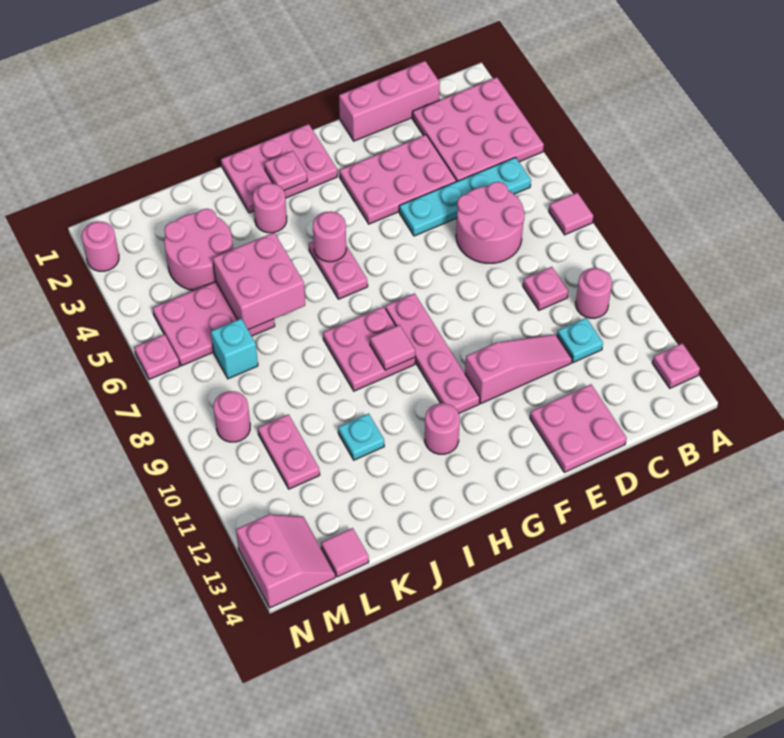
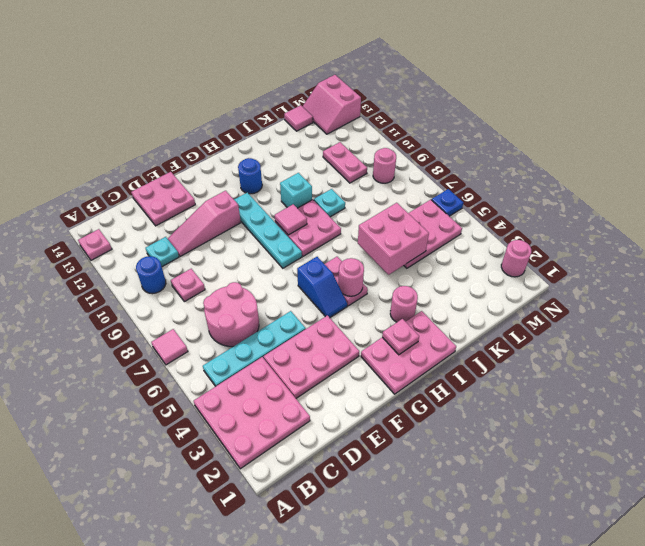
pink round brick B10 level 1 -> blue round brick B10 level 1
pink brick C1:E1 level 1 -> none
none -> blue slope G5:G6 level 1 top 6
pink plate G8:G11 level 1 -> cyan plate G8:G11 level 1
pink round brick H12 level 1 -> blue round brick H12 level 1
cyan plate J11 level 1 -> cyan plate J9 level 1
pink round brick K3:L4 level 1 -> none
cyan brick L7 level 1 -> cyan brick I10 level 1
pink plate N6 level 1 -> blue plate N6 level 1

